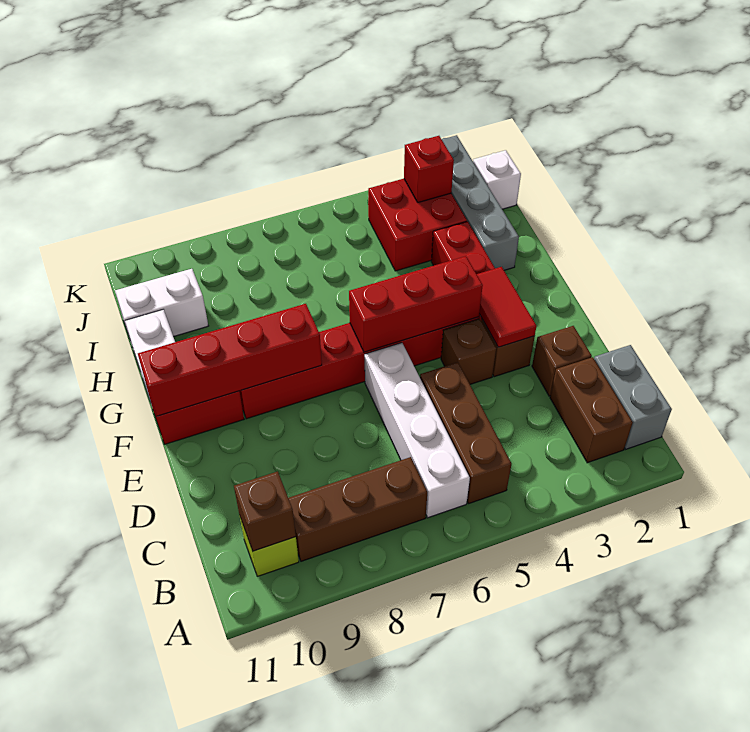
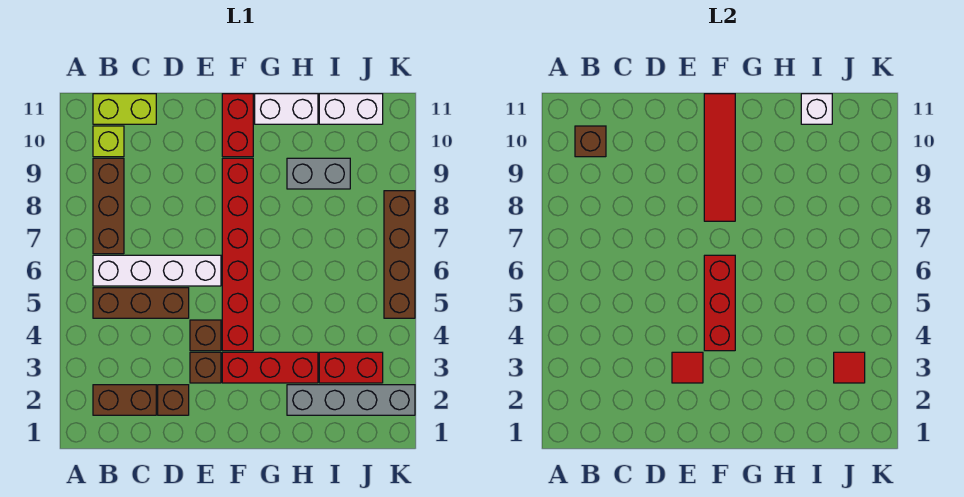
grey brick B1:C1 level 1 -> grey brick H9:I9 level 1
none -> lime brick B11:C11 level 1
red tile E3:F3 level 2 -> red tile E3 level 2
red brick F8:F11 level 2 -> red tile F8:F11 level 2
red brick I3:J4 level 1 -> red brick I3:J3 level 1
white brick I10:I11 level 1 -> white brick I11:J11 level 1
white brick J1 level 1 -> white brick I11 level 2
red brick J3 level 2 -> red tile J3 level 2
none -> brown brick K5:K8 level 1

